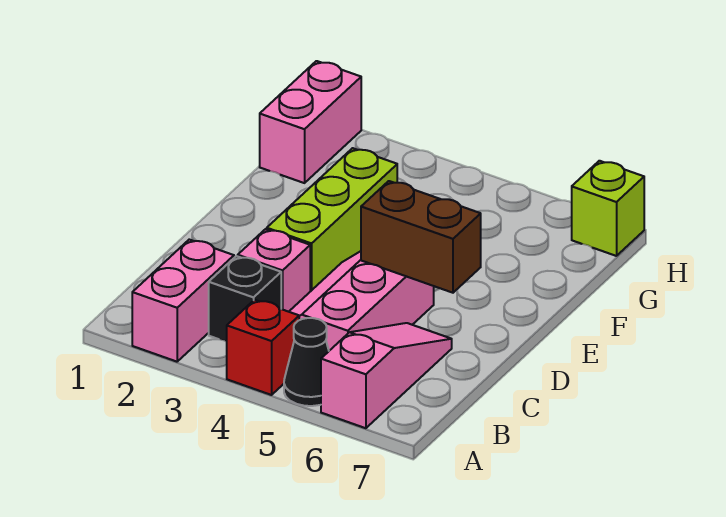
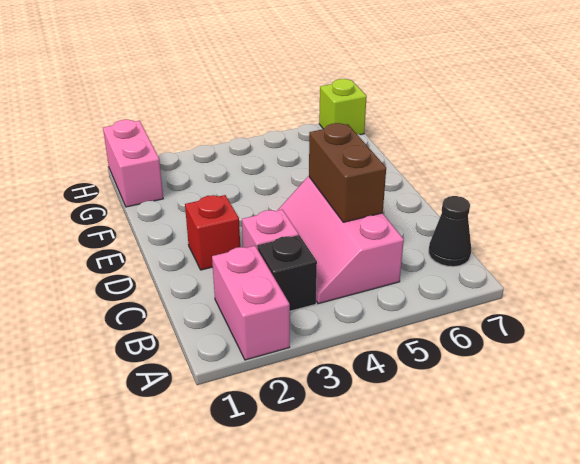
red brick A4 level 1 -> red brick D2 level 1
black cone A5 level 1 -> black cone B7 level 1
pink slope A6:C6 level 1 top A -> none
lime brick D3:F3 level 1 -> none
brown brick D5:D6 level 2 -> brown brick C5:D5 level 2

